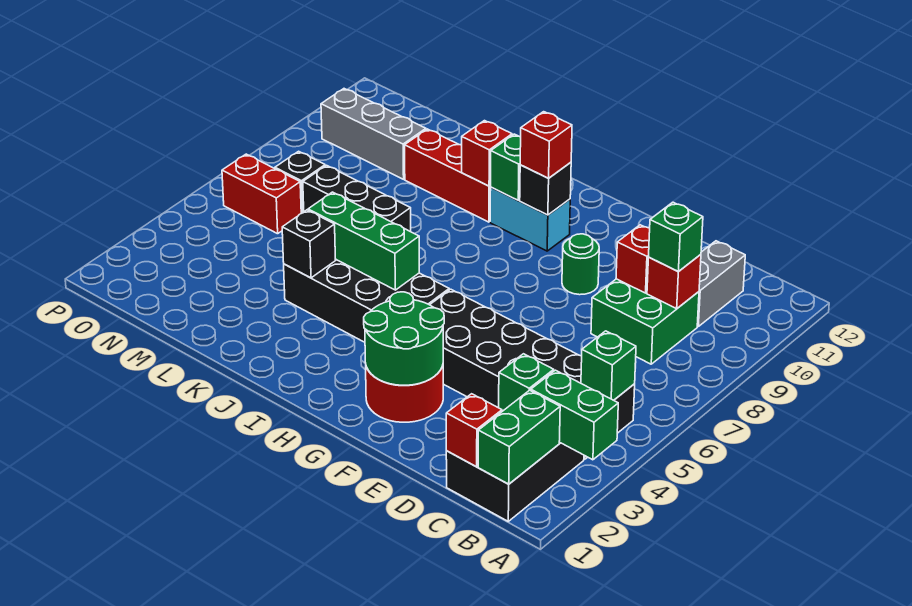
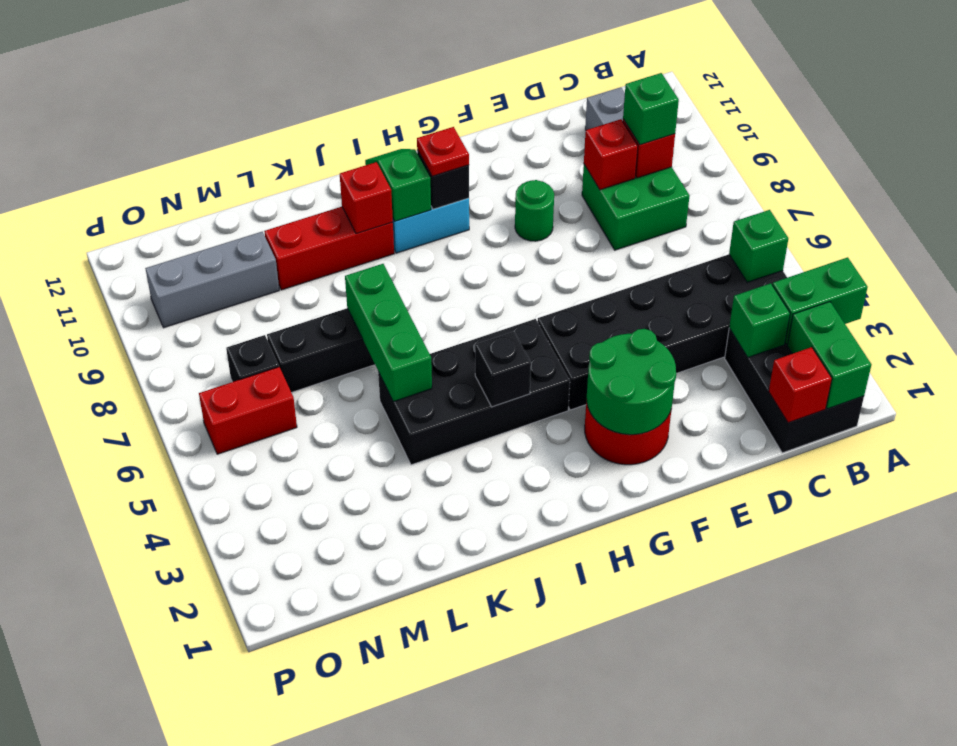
red brick H10 level 3 -> red plate H10 level 3
green brick I5:K5 level 2 -> green brick K5:K7 level 2
black brick K4 level 2 -> black brick I4 level 2

